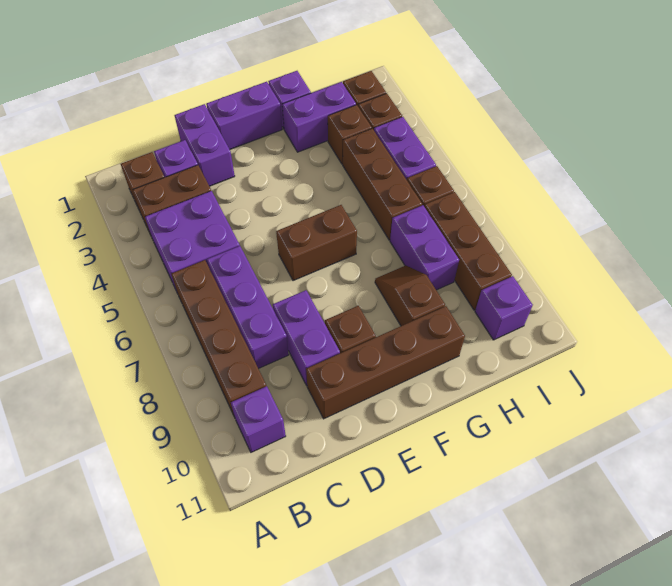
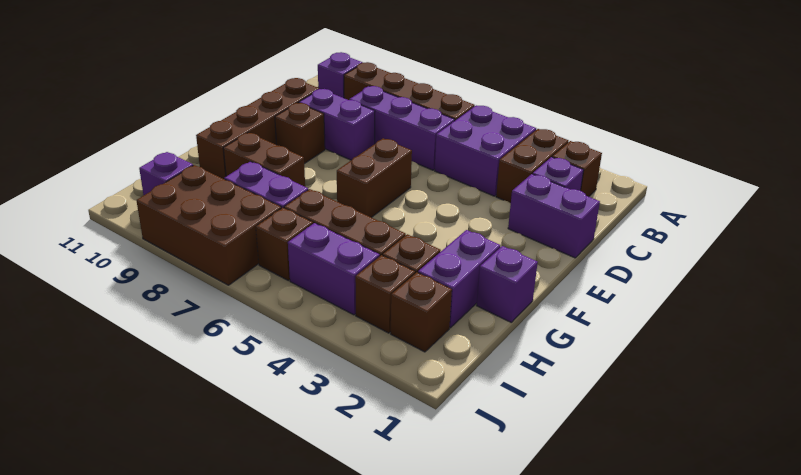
purple brick E1:F1 level 1 -> none
brown slope G8:G9 level 1 top 9 -> brown brick G8:G9 level 1
brown brick I7:I9 level 1 -> brown brick I7:J9 level 1

